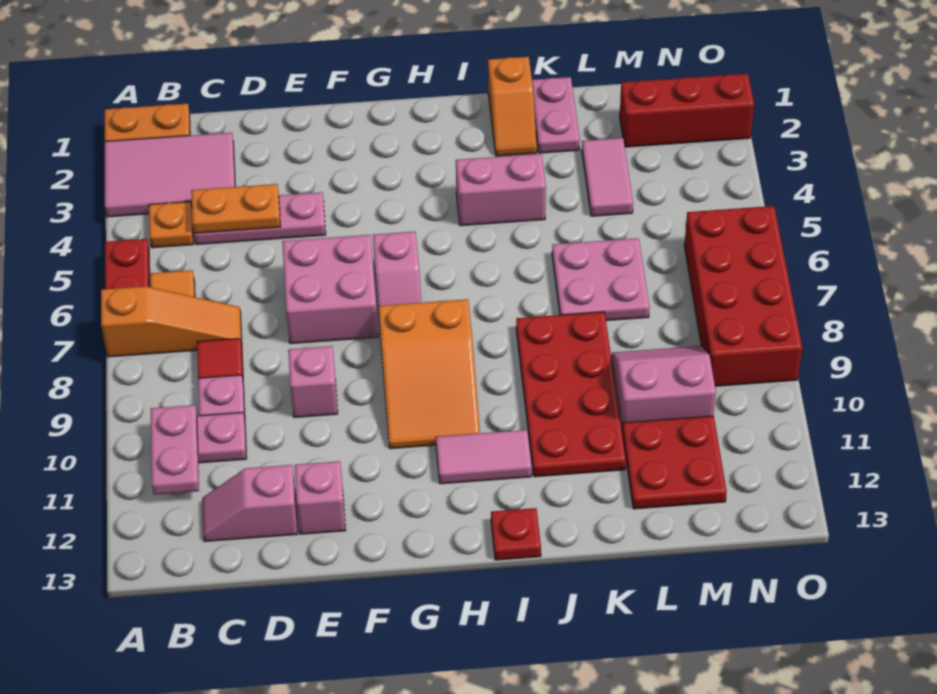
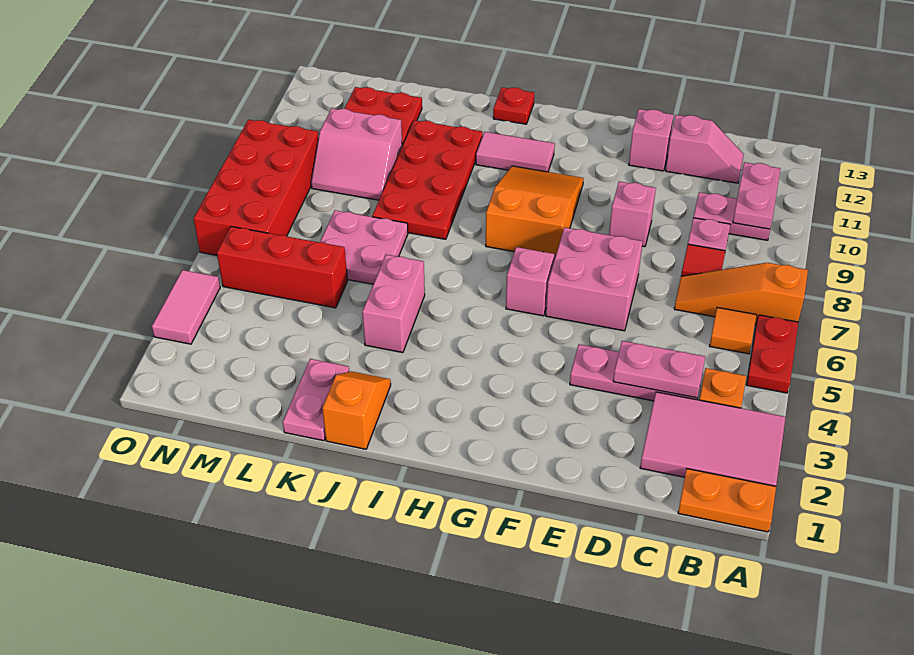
orange plate C4:D4 level 2 -> pink plate C4:D4 level 2
pink brick I4:J4 level 1 -> pink brick J4:J5 level 1
pink tile L3:L4 level 1 -> pink tile O3:O4 level 1
red brick M2:O2 level 1 -> red brick L5:N5 level 1

